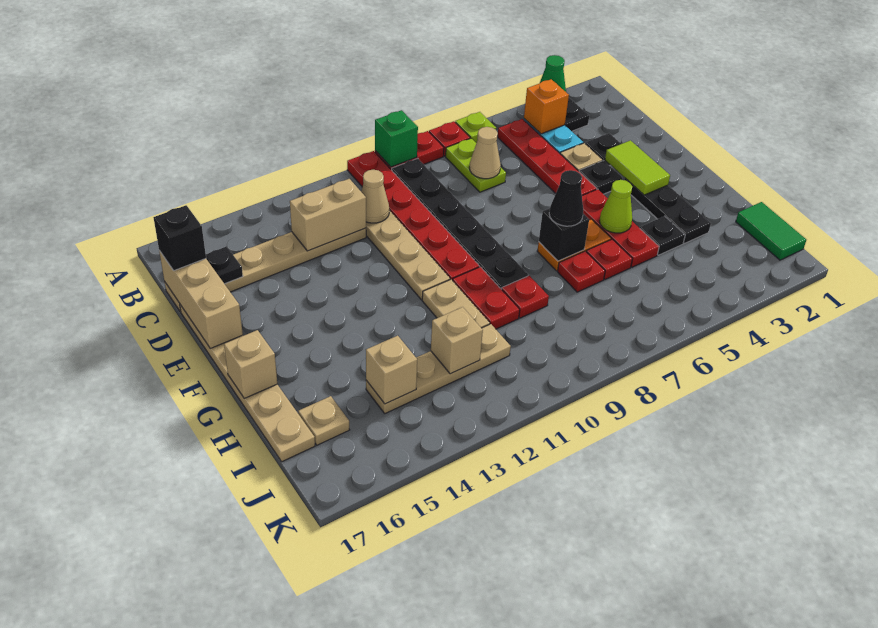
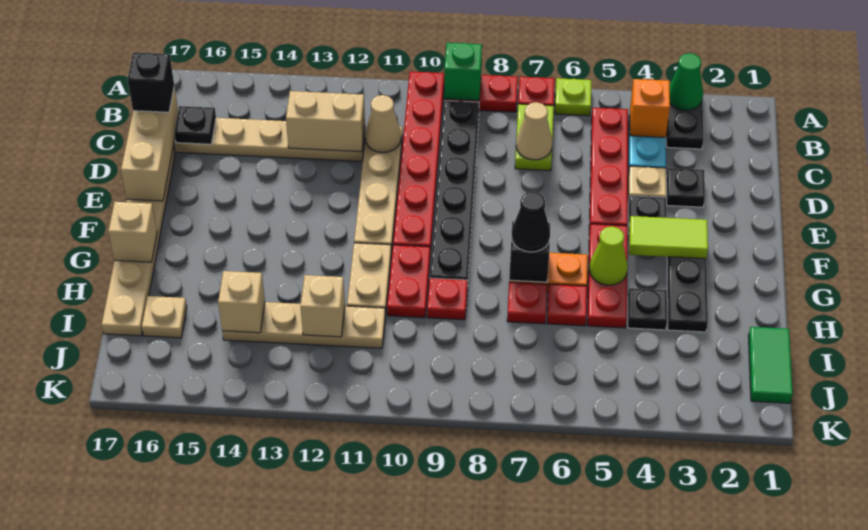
lime tile E3:F3 level 2 -> lime tile F3:F4 level 2

